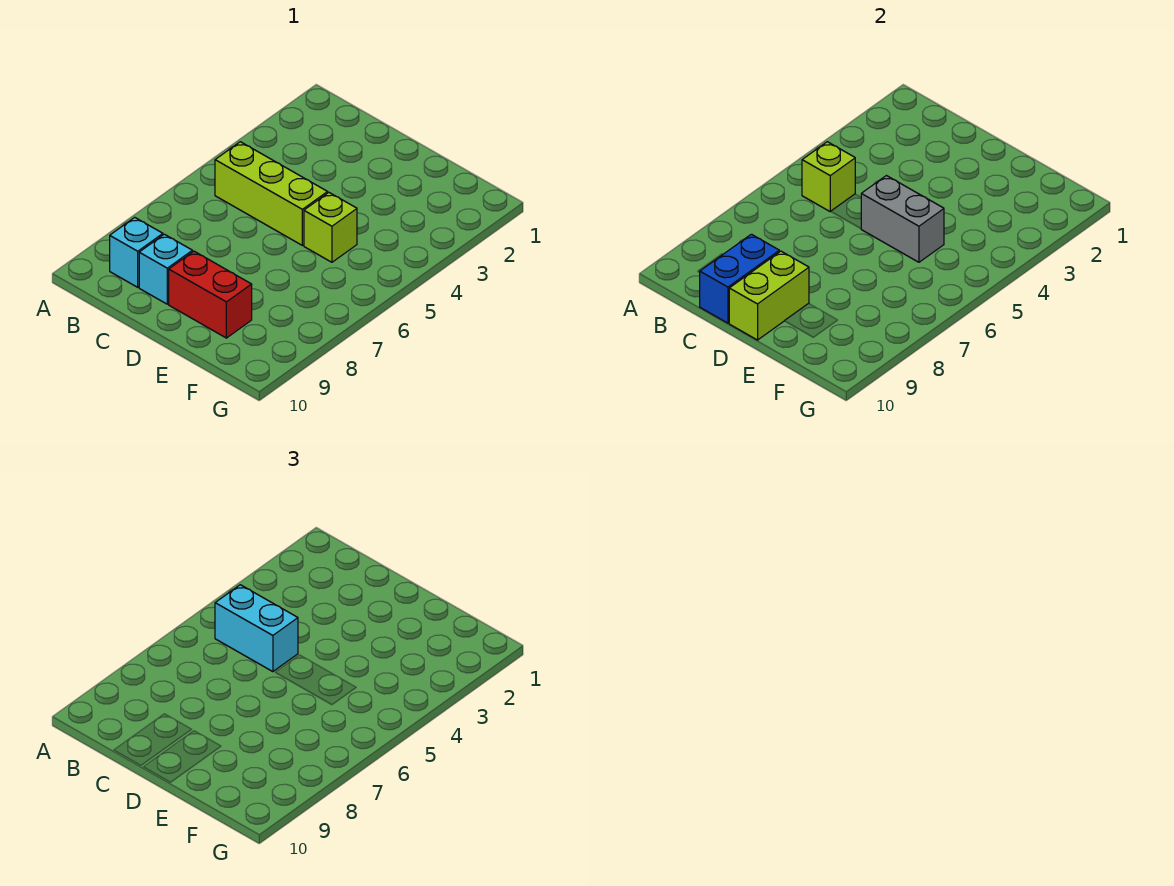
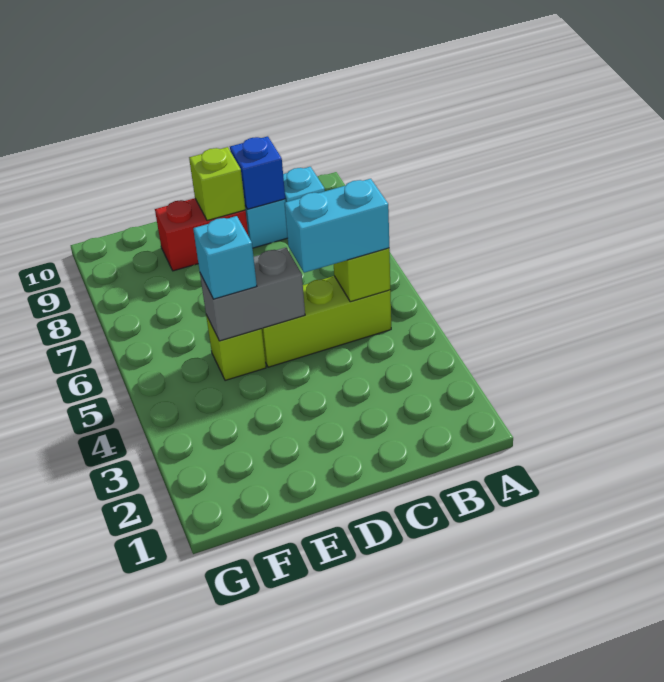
blue brick C9:C10 level 2 -> blue brick C9 level 2
lime brick D9:D10 level 2 -> lime brick D9 level 2
none -> cyan brick E5 level 3

